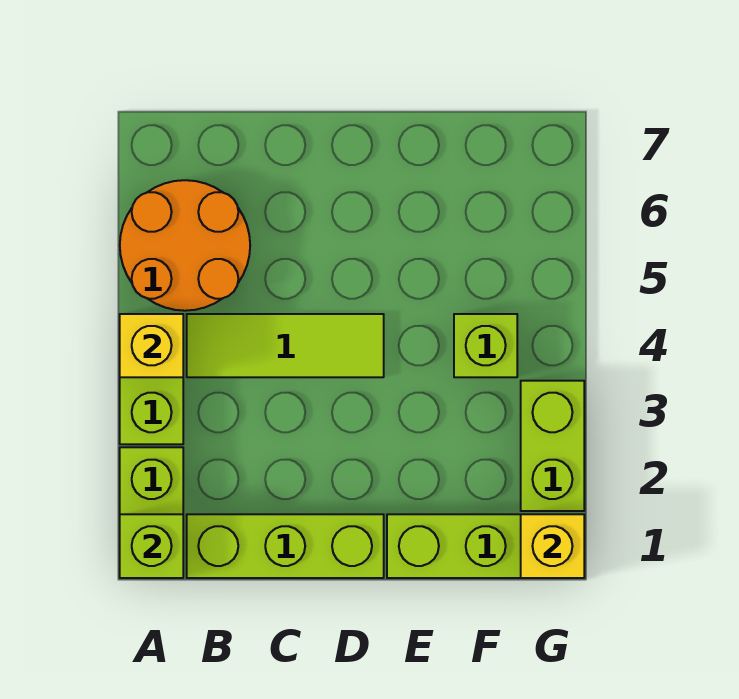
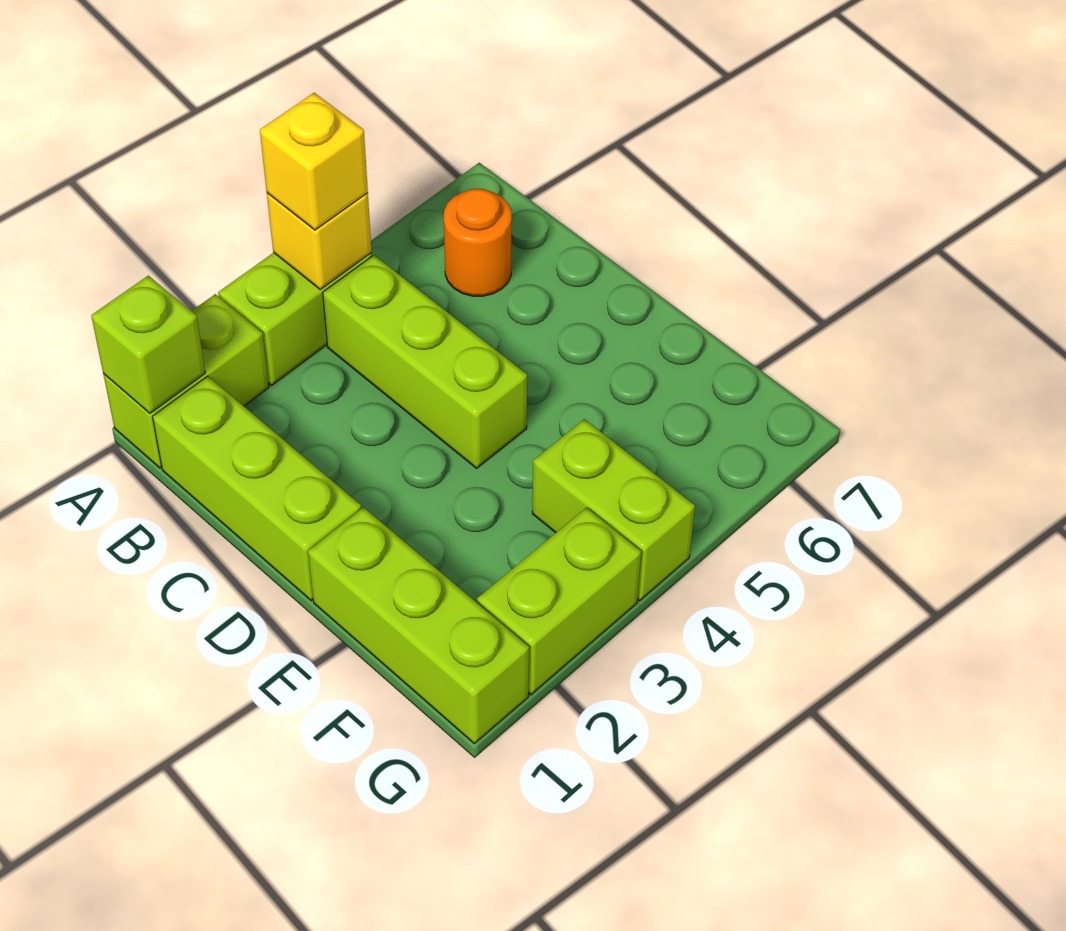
orange round brick A5:B6 level 1 -> orange round brick B6 level 1
lime tile B4:D4 level 1 -> lime brick B4:D4 level 1
lime brick F4 level 1 -> lime brick F4:G4 level 1
yellow brick G1 level 2 -> yellow brick A4 level 3

